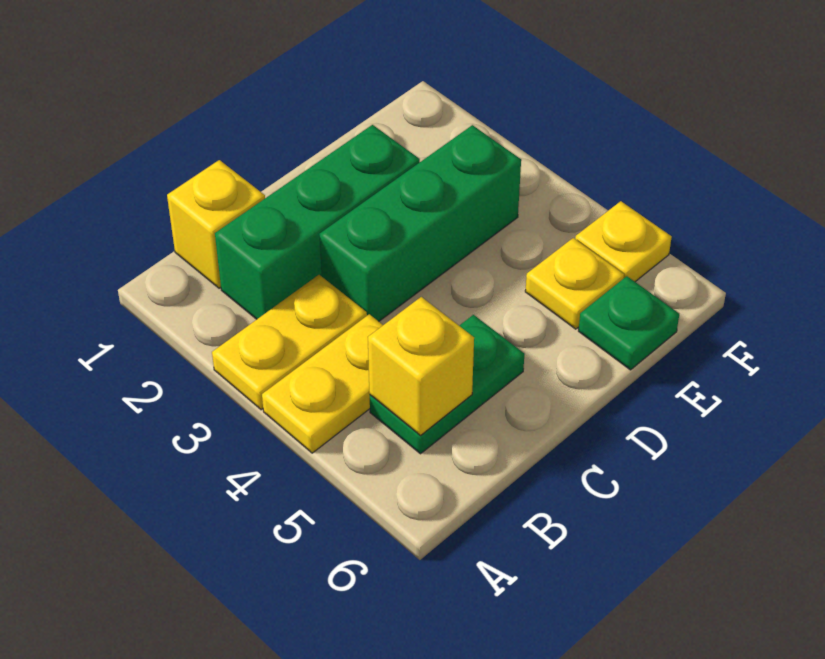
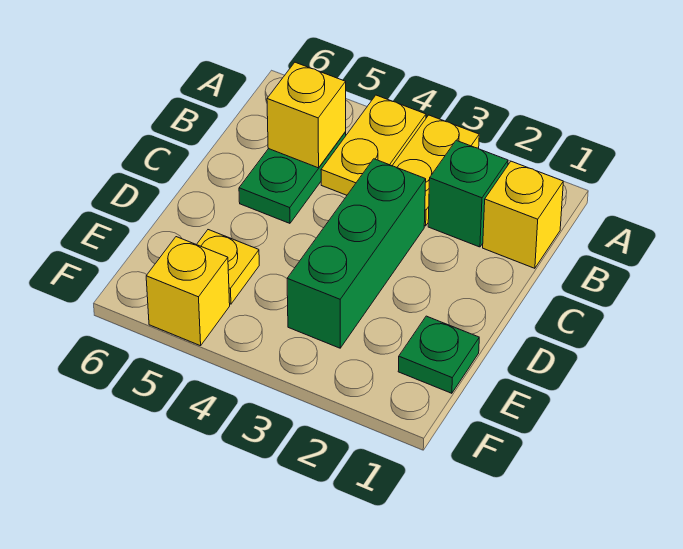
green brick B2:D2 level 1 -> green brick B2 level 1
green plate E6 level 1 -> green plate E1 level 1
yellow plate F5 level 1 -> yellow brick F5 level 1

